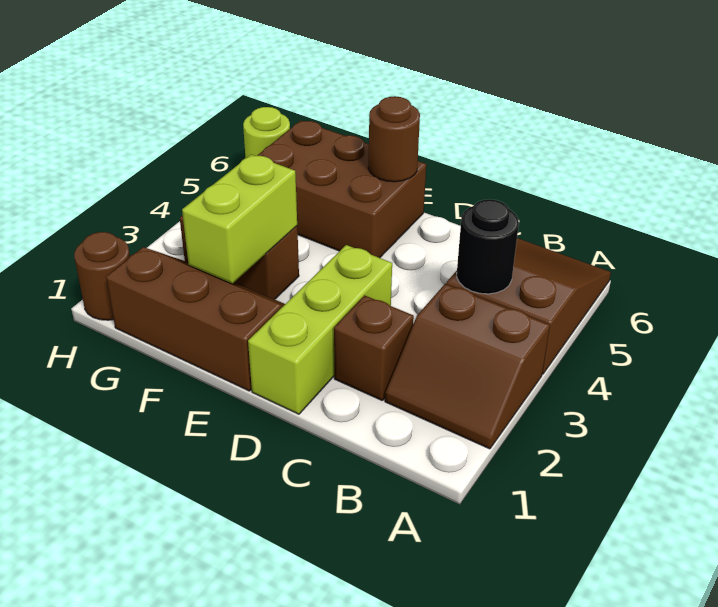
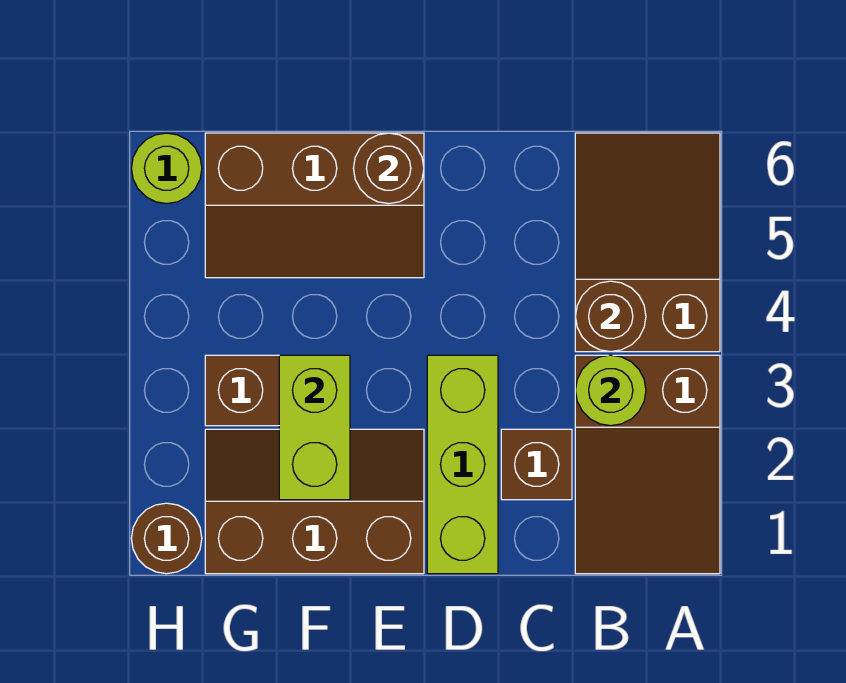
brown slope A2:B3 level 1 top 3 -> brown slope A1:B3 level 1 top 3
none -> lime round brick B3 level 2
black round brick B4 level 2 -> brown round brick B4 level 2
brown brick E5:G6 level 1 -> brown slope E5:G6 level 1 top 6

